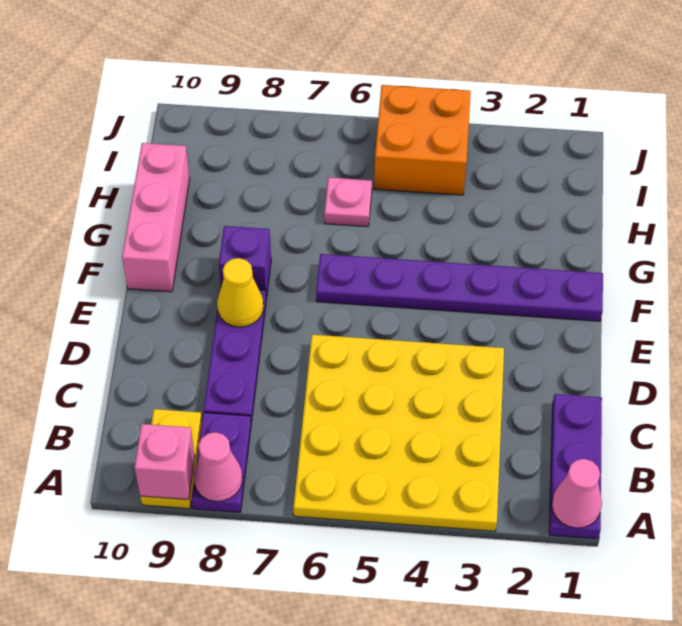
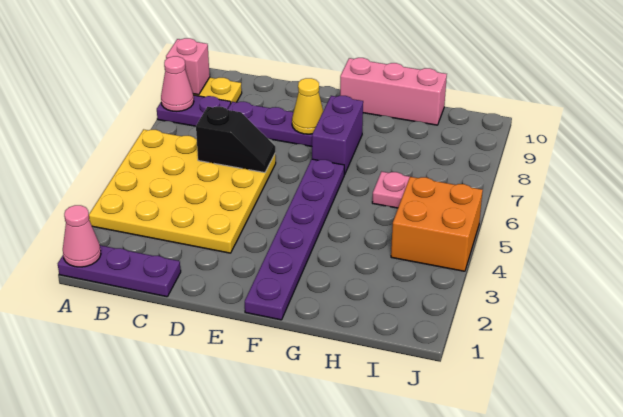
none -> black slope C6:D6 level 2 top C
purple brick F8 level 1 -> purple brick F7:F8 level 1

